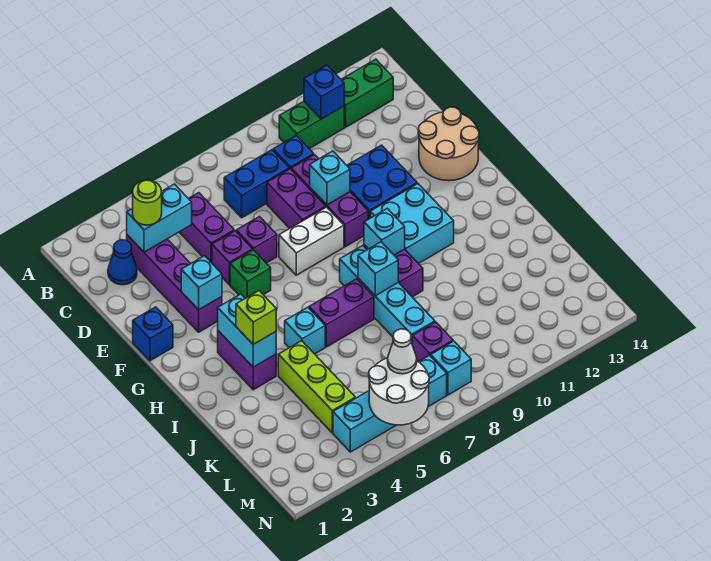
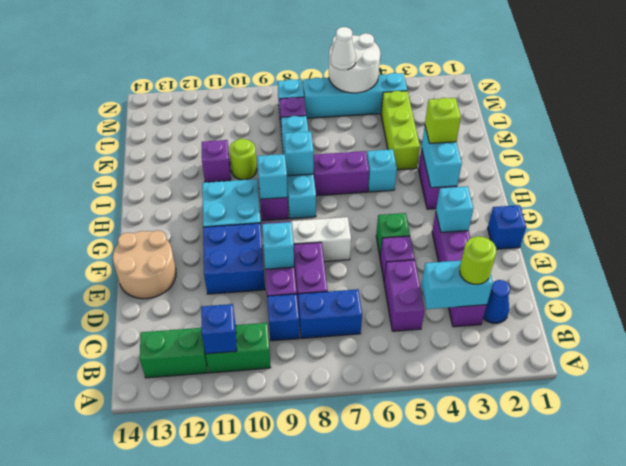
purple brick E6 level 1 -> purple brick J11 level 1
none -> lime round brick J10 level 1

